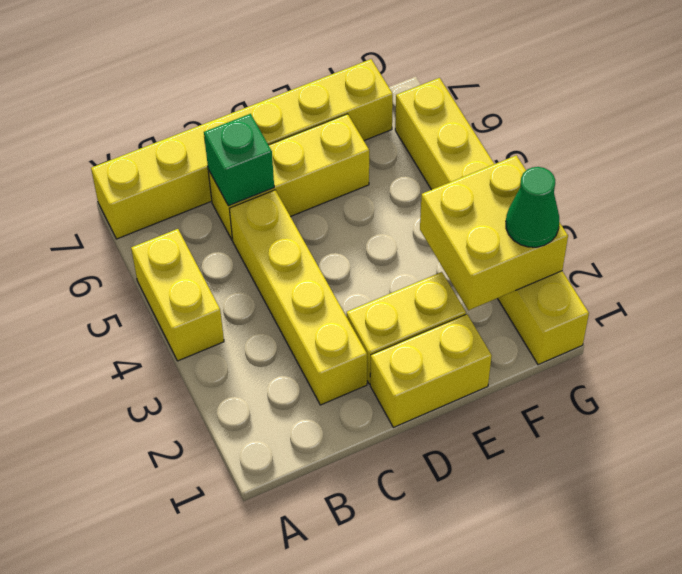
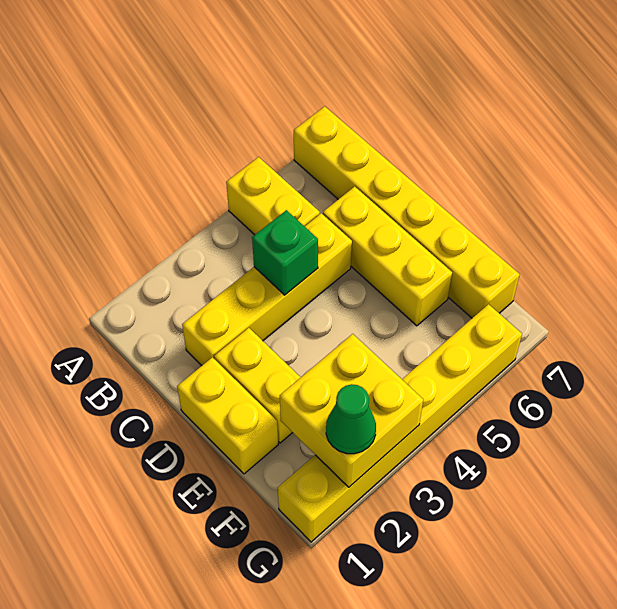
yellow brick A4:A5 level 1 -> yellow brick A5:B5 level 1
green brick C6 level 2 -> green brick C4 level 2

